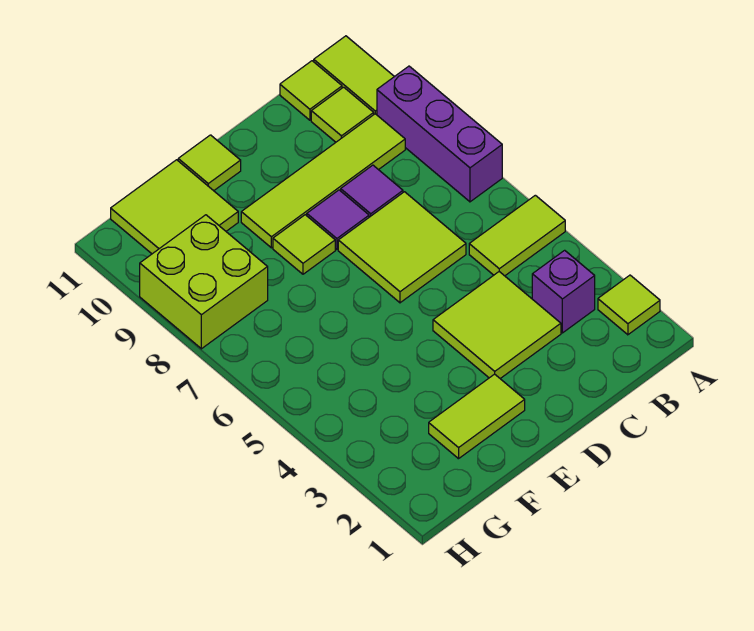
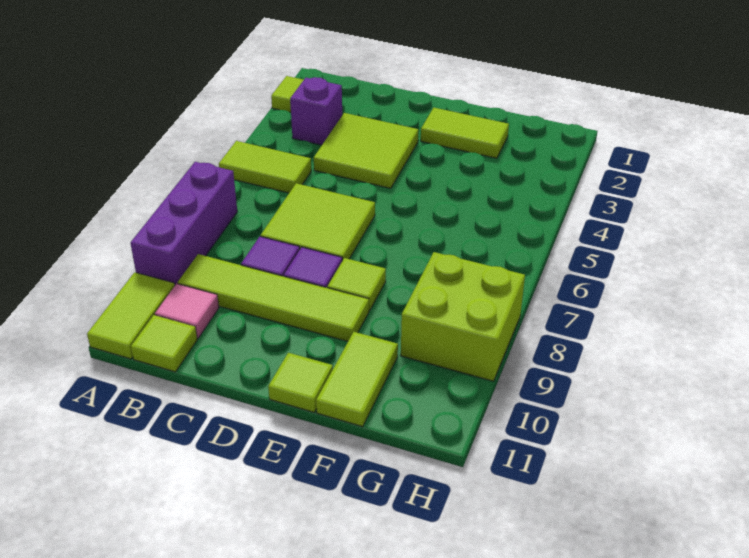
lime tile B10 level 1 -> pink tile B10 level 1
lime tile F10:G11 level 1 -> lime tile F10:F11 level 1

